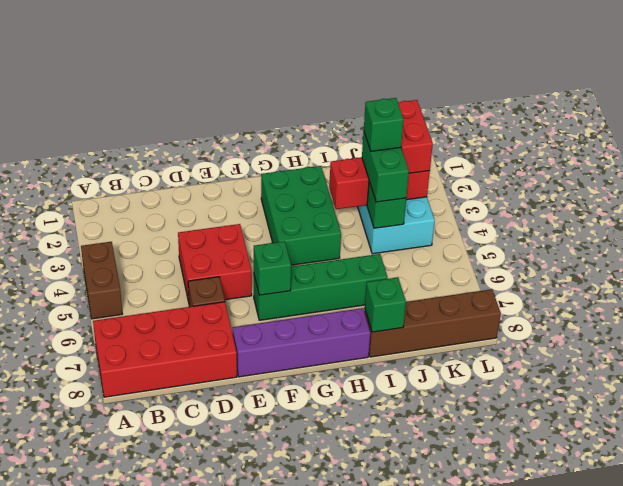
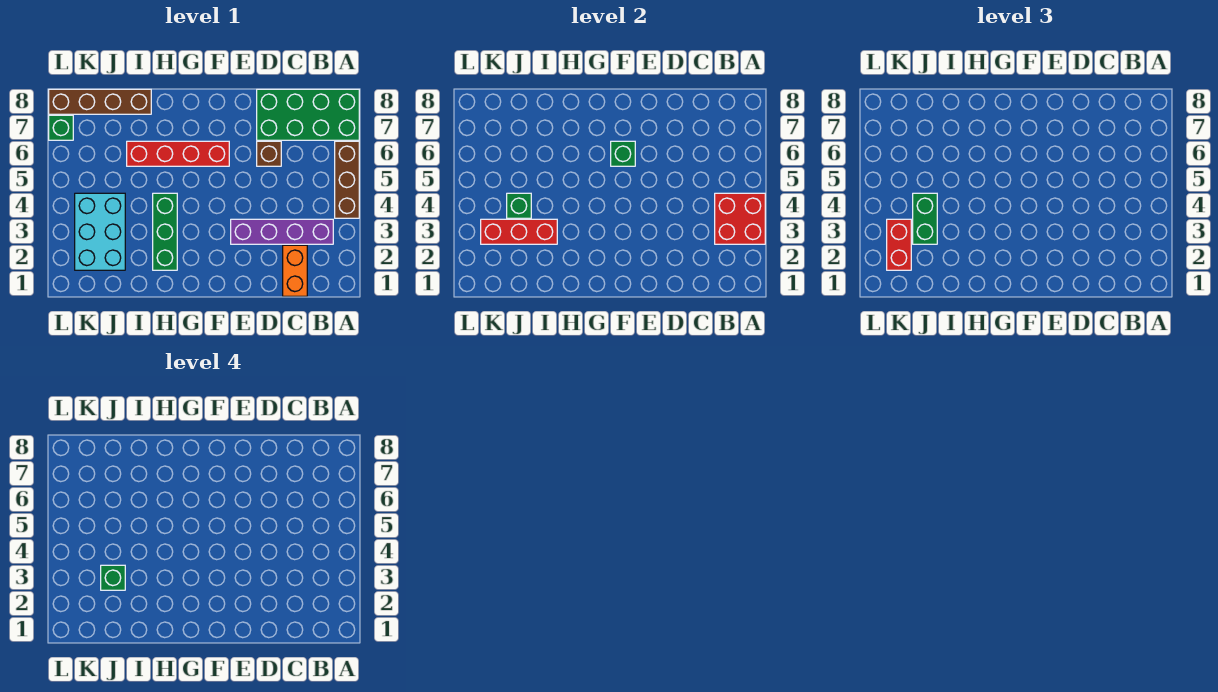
brown brick A4:A5 level 1 -> brown brick A4:A6 level 1
red brick A7:D8 level 1 -> green brick A7:D8 level 1
none -> orange brick C1:C2 level 1
red brick D4:E5 level 1 -> red brick A3:B4 level 2
purple brick E8:H8 level 1 -> purple brick B3:E3 level 1
green brick F6:I6 level 1 -> red brick F6:I6 level 1
green brick G2:H4 level 1 -> green brick H2:H4 level 1
green brick I8 level 2 -> green brick L7 level 1

